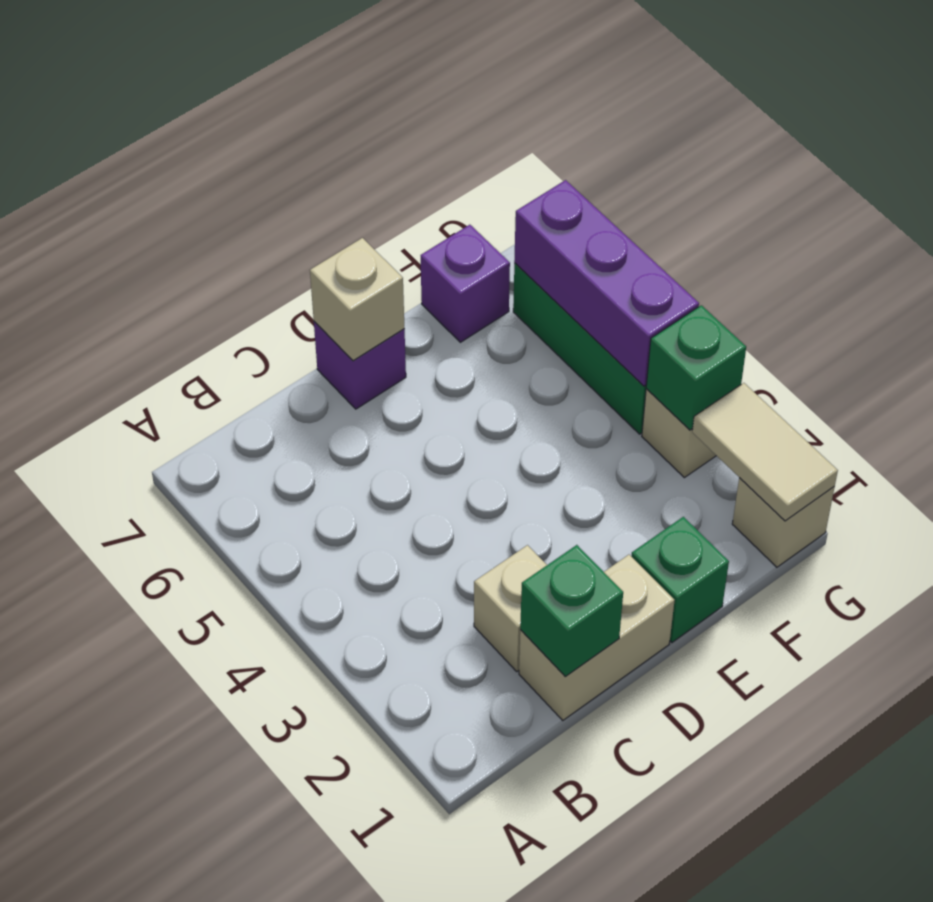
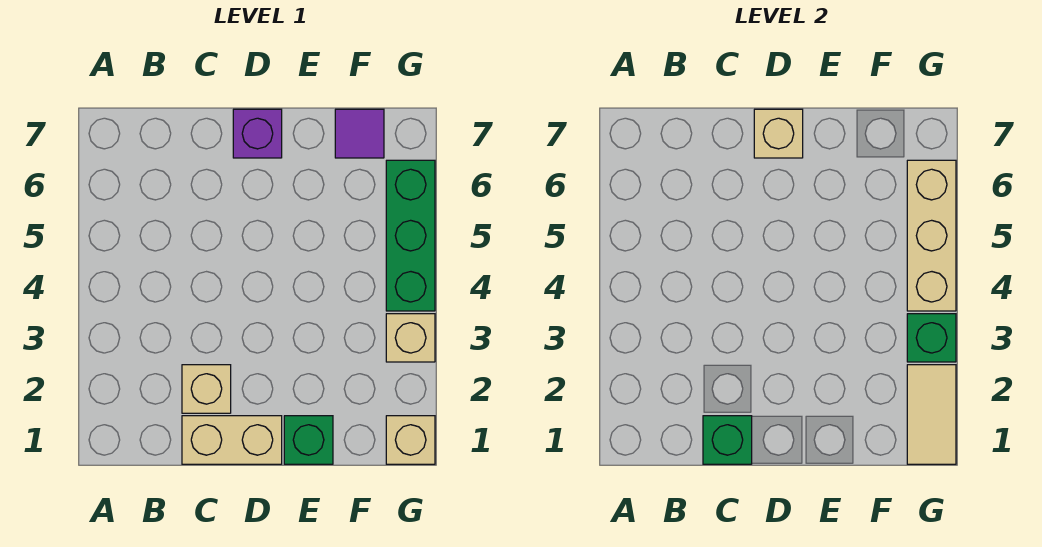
purple brick F7 level 1 -> purple tile F7 level 1
purple brick G4:G6 level 2 -> tan brick G4:G6 level 2

